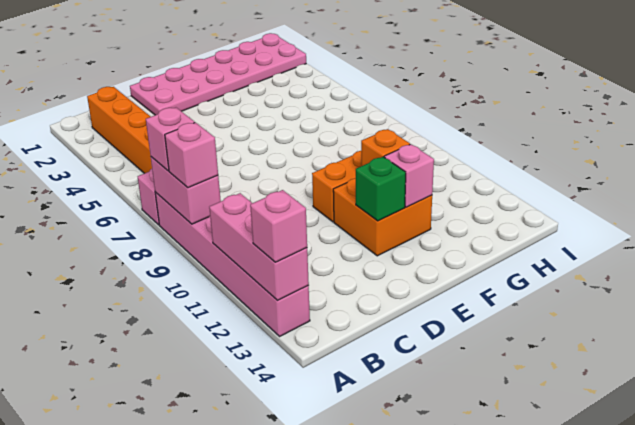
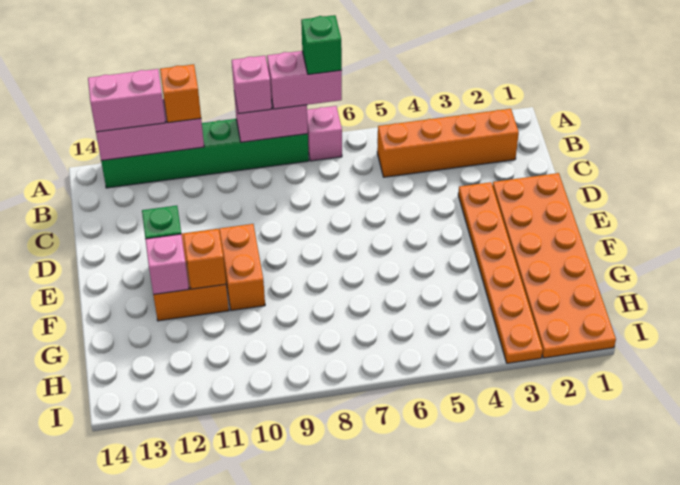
none -> green brick A7 level 4
pink brick A8:A13 level 1 -> green brick A8:A13 level 1
pink brick A8 level 3 -> pink brick A7:A8 level 3
none -> orange brick A11 level 3
pink brick A13 level 3 -> pink brick A12:A13 level 3
pink plate D1:I2 level 1 -> orange plate D1:I2 level 1
none -> orange plate D3:I3 level 1

